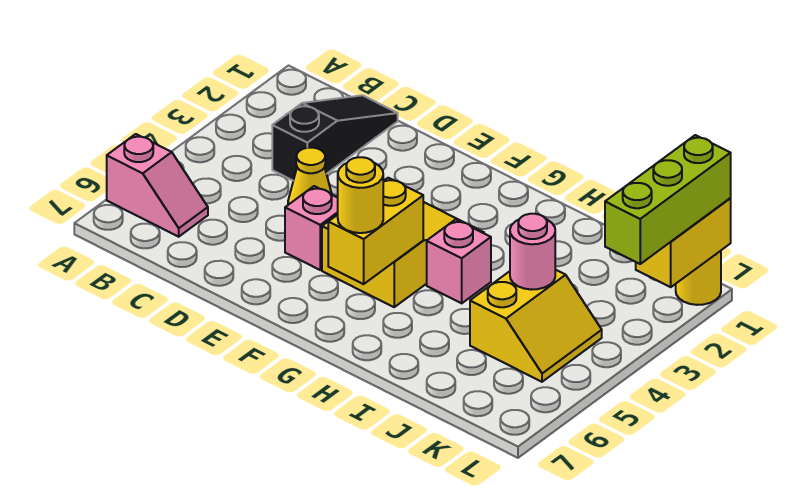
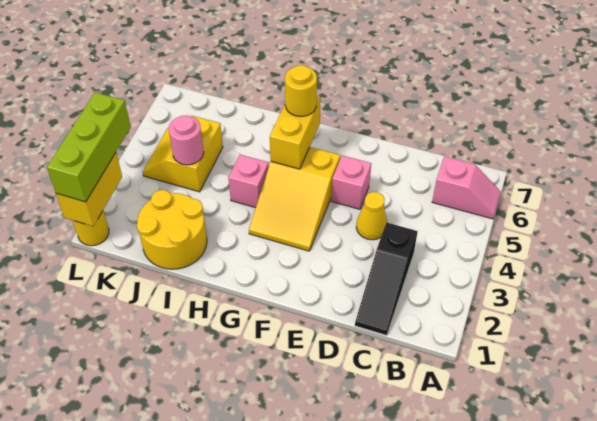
pink slope A6:B6 level 1 top A -> pink slope A6:B6 level 1 top B
none -> yellow round brick I1:J2 level 1

